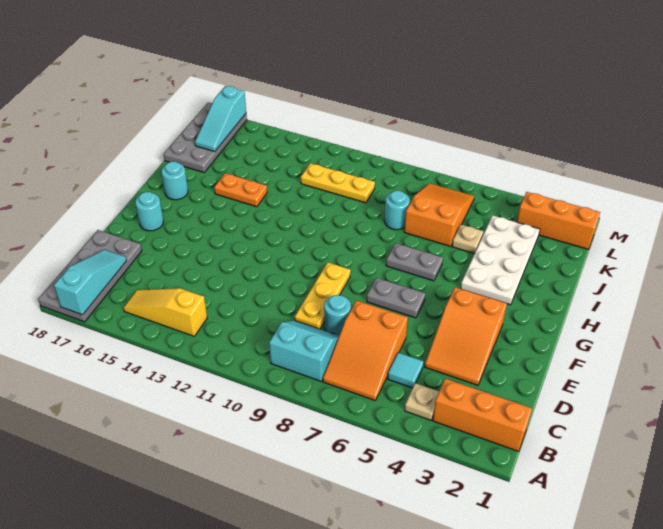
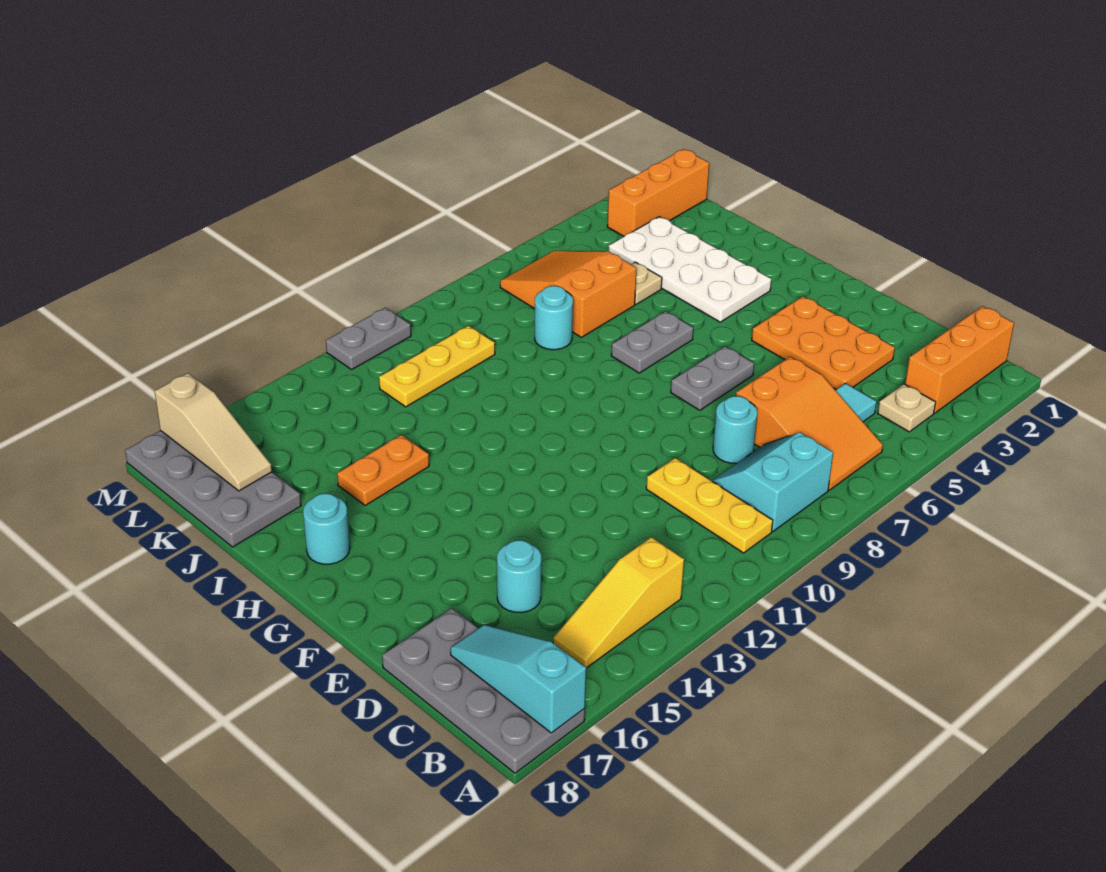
orange slope D3:F4 level 1 top F -> orange plate D3:F4 level 1
yellow plate D9:F9 level 1 -> yellow plate B10:D10 level 1
cyan round brick F17 level 1 -> cyan round brick D15 level 1
cyan slope K17:M17 level 2 top M -> tan slope K17:M17 level 2 top M
none -> grey plate M11:M12 level 1

